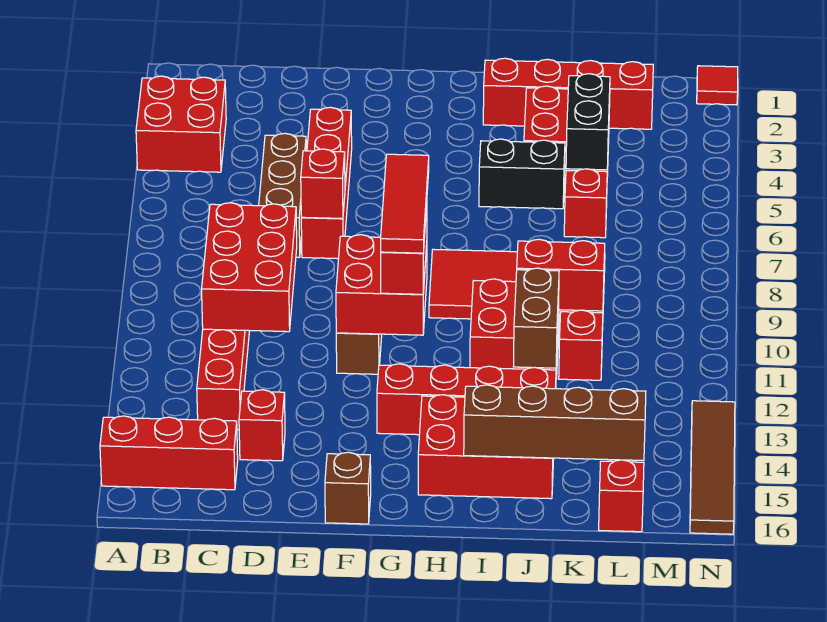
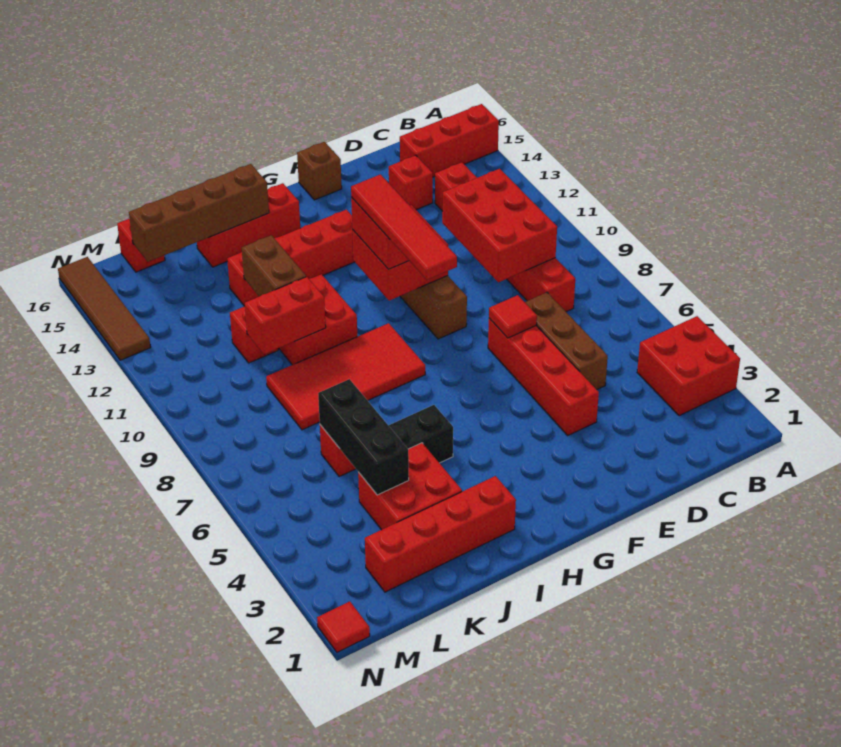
red brick E7 level 2 -> red tile E7 level 2
red tile G9:G11 level 4 -> red tile G8:G11 level 4
red brick H14:J15 level 1 -> red brick H15:J15 level 1
black brick K4:K5 level 2 -> black brick K4:K6 level 2

